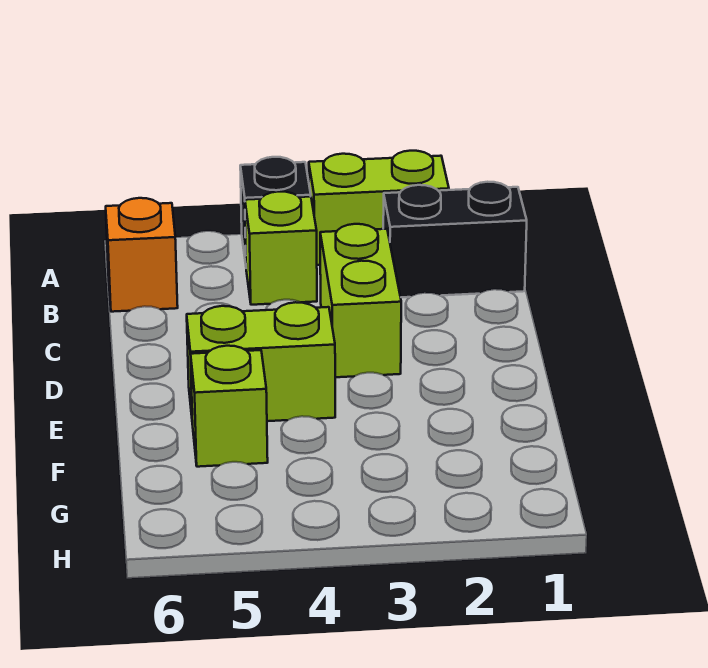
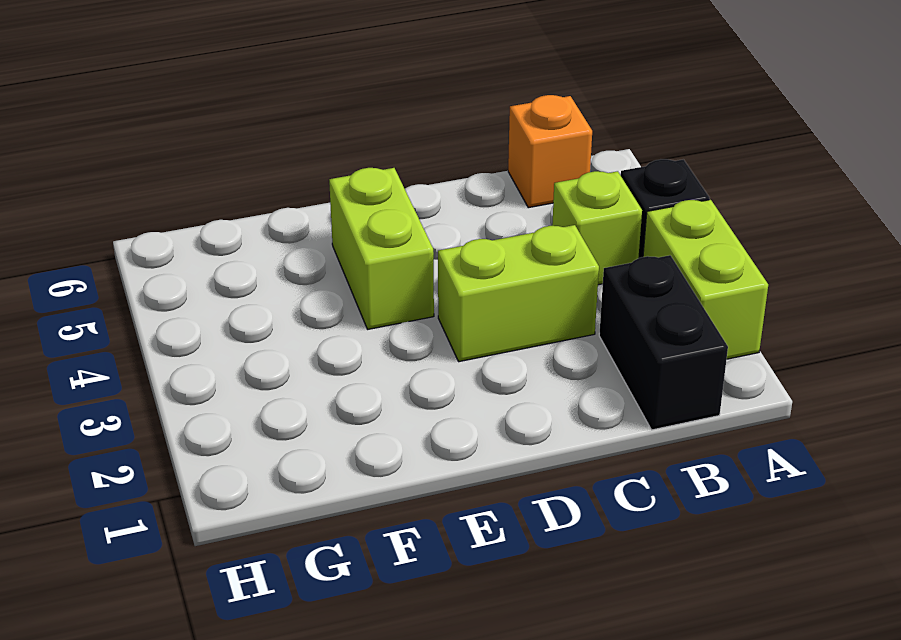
lime brick F5 level 1 -> none

